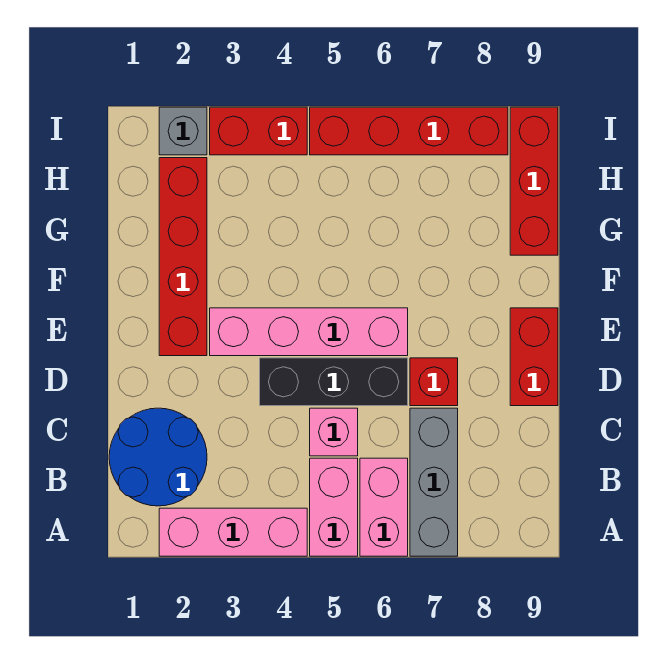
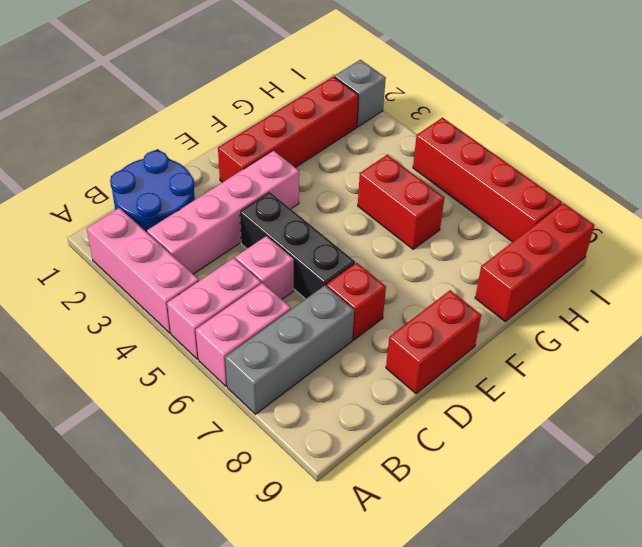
pink brick E3:E6 level 1 -> pink brick B3:E3 level 1
red brick I3:I4 level 1 -> red brick G5:G6 level 1

